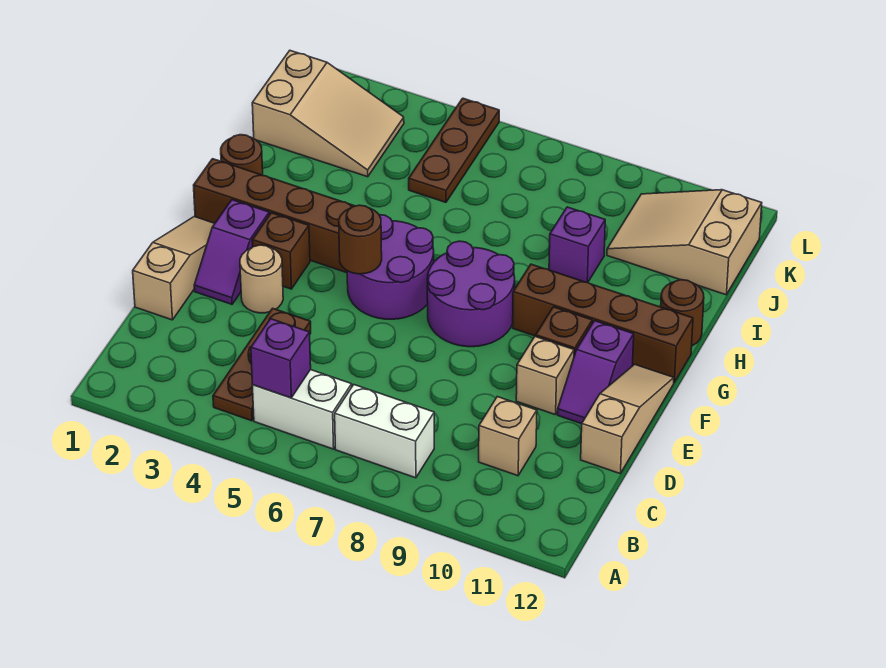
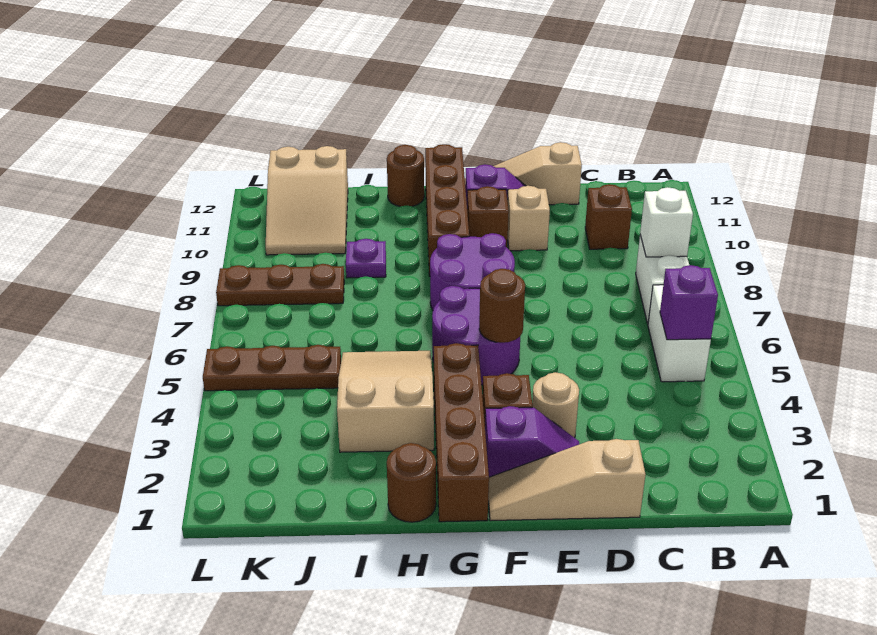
brown plate B4:D4 level 1 -> brown plate J8:L8 level 1
none -> white brick B8 level 2
tan brick C10 level 1 -> brown brick C10 level 1
purple brick I9 level 1 -> purple plate I9 level 1
tan slope J1:K3 level 1 top 1 -> tan slope H3:I5 level 1 top 3

